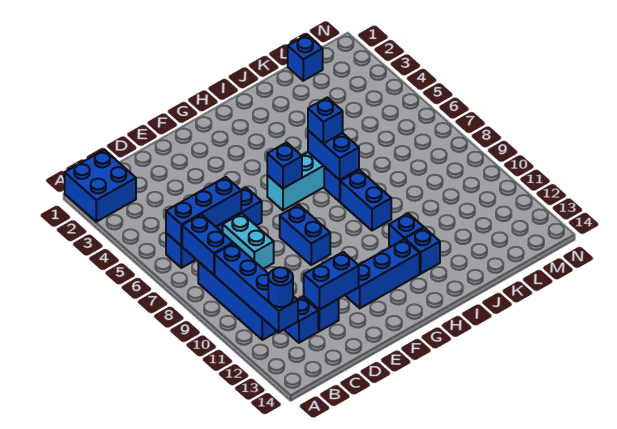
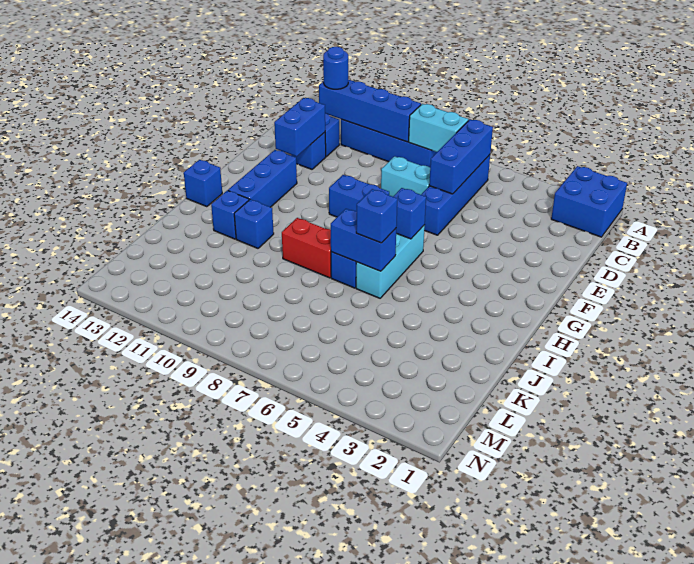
blue brick B7:B8 level 2 -> cyan brick B7:B8 level 2
blue brick I8:I9 level 1 -> red brick I8:I9 level 1
blue brick L1 level 1 -> blue brick H14 level 1

